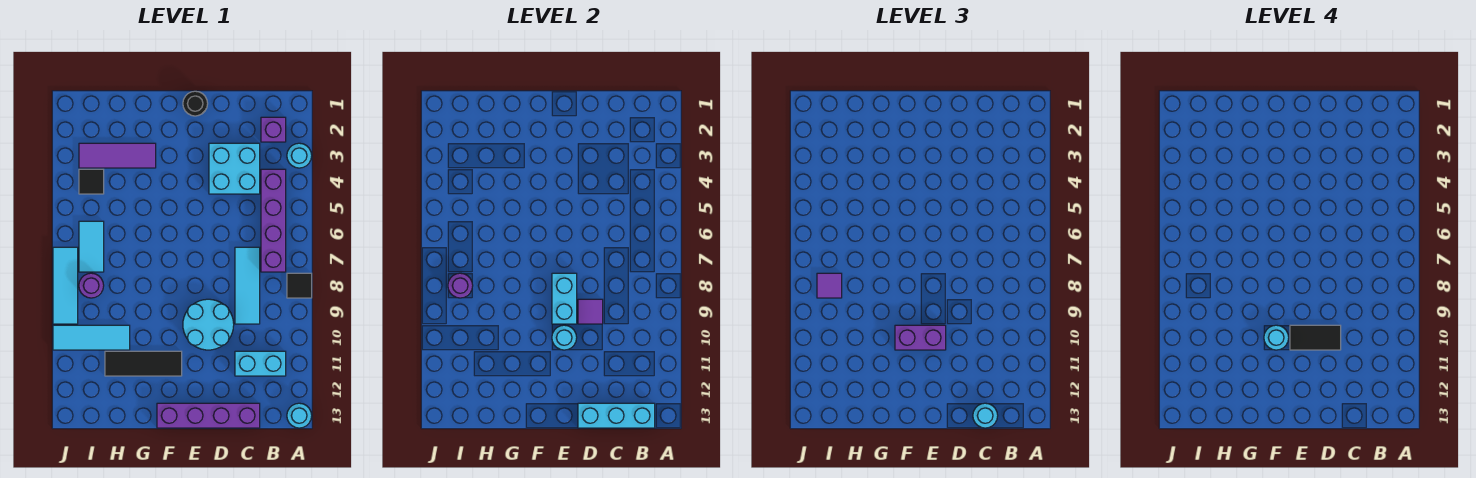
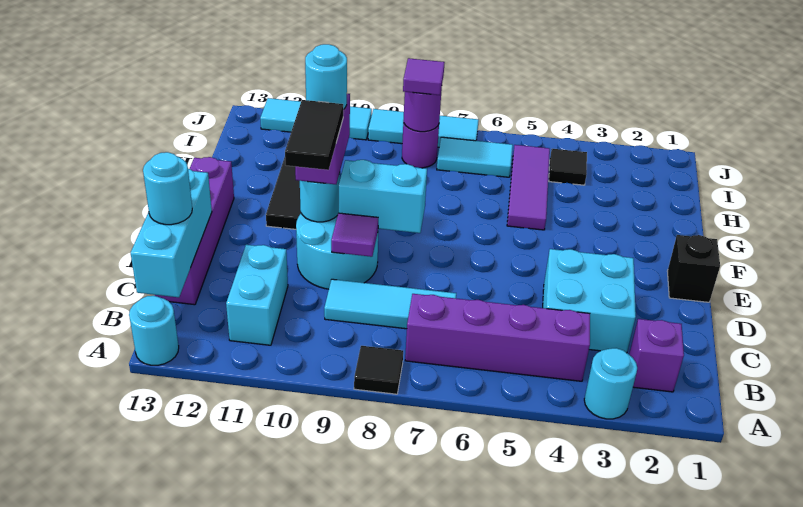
black round brick E1 level 1 -> black brick E1 level 1
purple tile G3:I3 level 1 -> purple tile G5:I5 level 1
cyan tile H10:J10 level 1 -> cyan tile J10:J12 level 1

